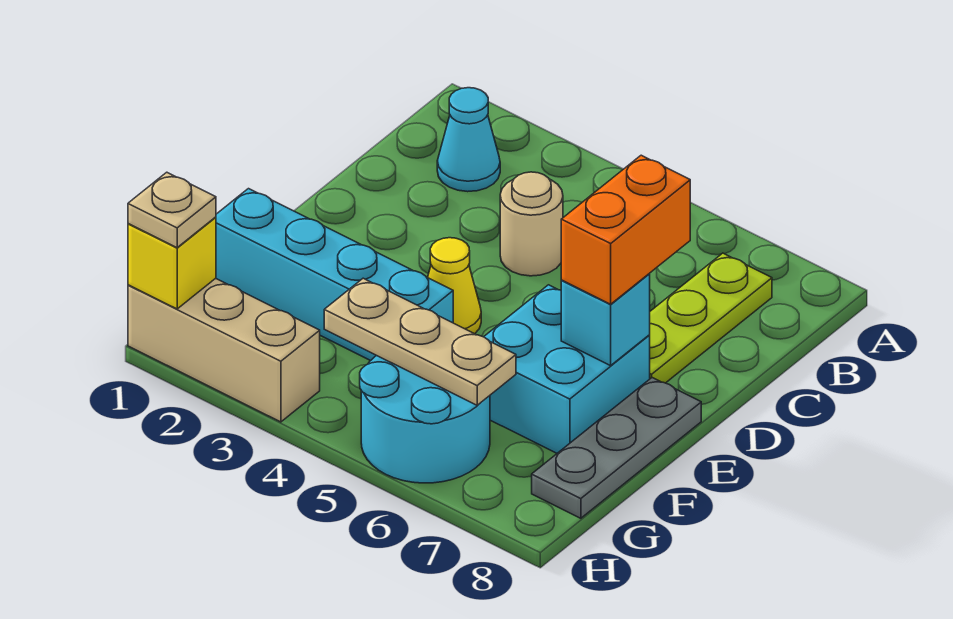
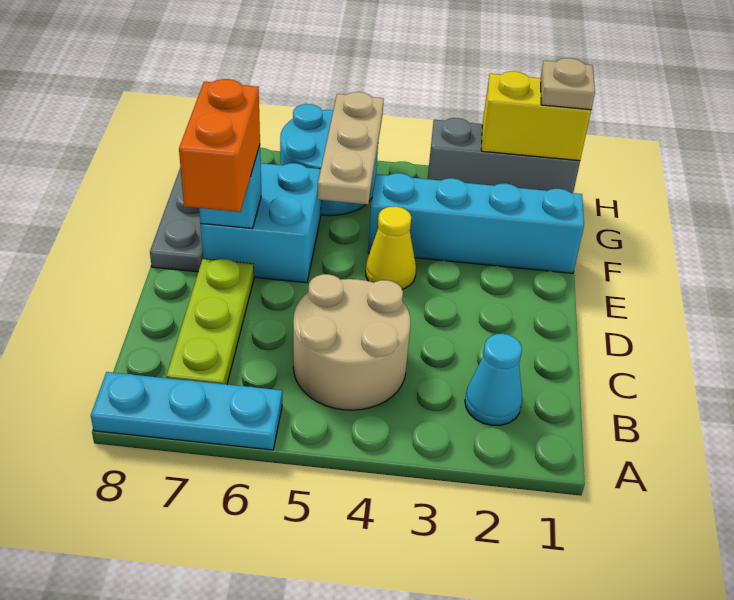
none -> cyan plate A6:A8 level 1
tan round brick C4 level 1 -> tan round brick B4:C5 level 1
tan plate G4:G6 level 2 -> tan plate F5:H5 level 2
tan brick H1:H3 level 1 -> grey brick H1:H3 level 1
yellow brick H1 level 2 -> yellow brick H1:H2 level 2

